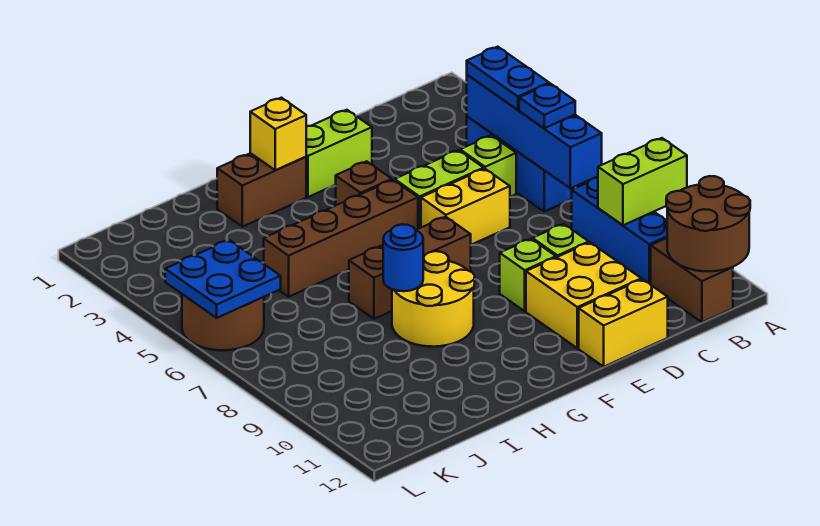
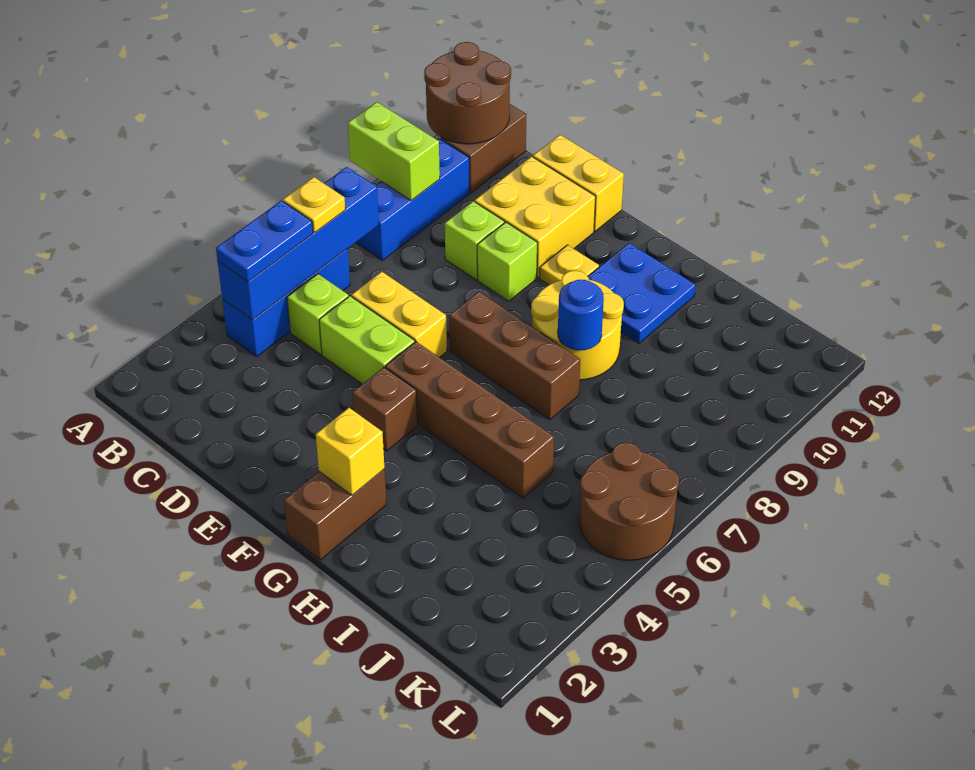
blue plate B6 level 3 -> yellow plate B6 level 3
lime brick E2:F2 level 1 -> none
none -> yellow plate F10 level 1
brown brick G2:H2 level 1 -> brown brick G1:G2 level 1
blue plate K5:L6 level 2 -> blue plate G10:H11 level 1

